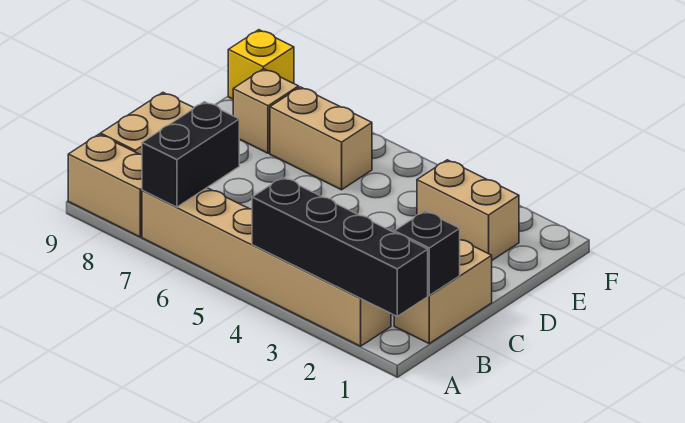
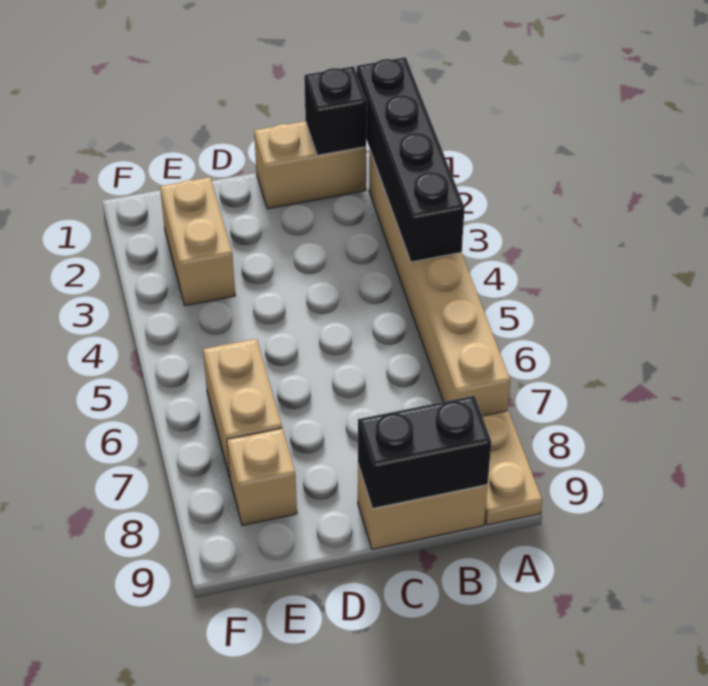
black brick A7:B7 level 2 -> black brick B9:C9 level 2
tan brick A8:A9 level 1 -> tan plate A8:A9 level 1
yellow brick F9 level 1 -> none

